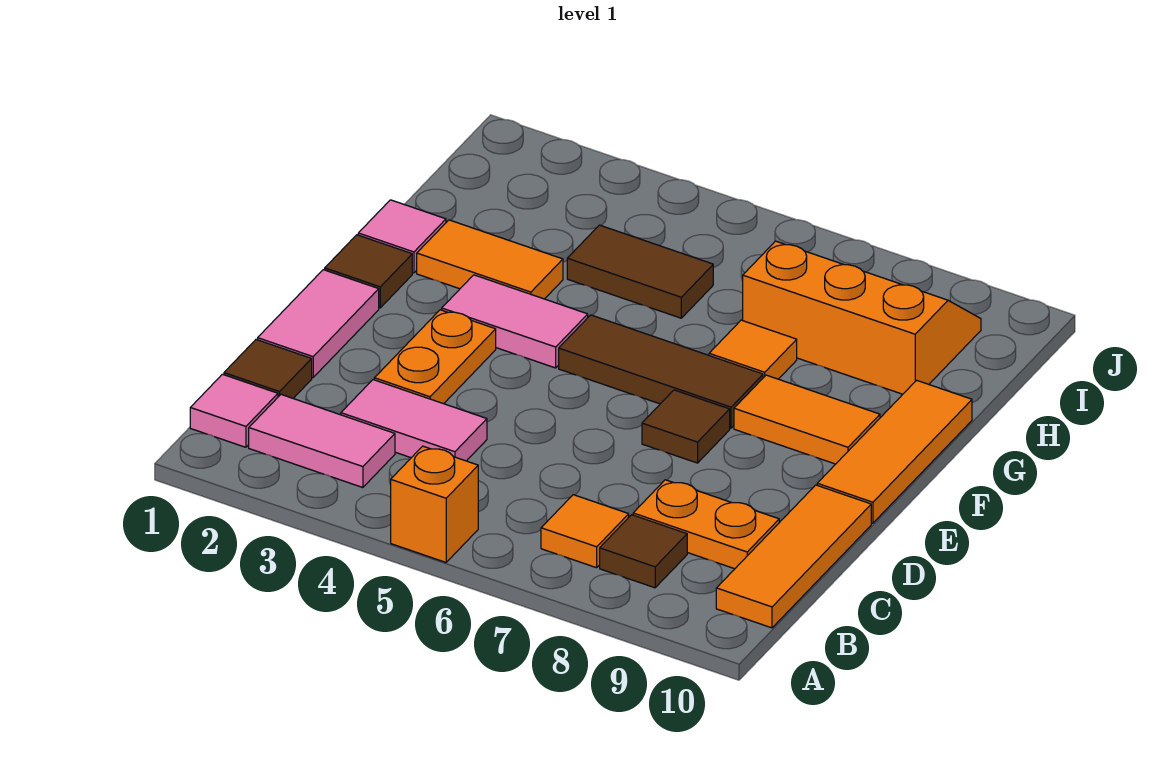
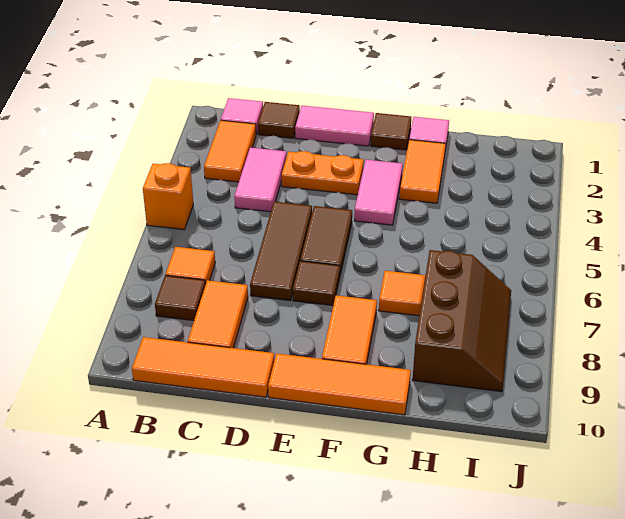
pink tile B2:B3 level 1 -> orange tile B2:B3 level 1
orange plate C8:C9 level 1 -> orange tile C8:C9 level 1
brown tile F5:F7 level 1 -> brown tile D5:D7 level 1
brown tile H4:H5 level 1 -> brown tile E5:E6 level 1
orange slope H7:I9 level 1 top H -> brown slope H7:I9 level 1 top H

